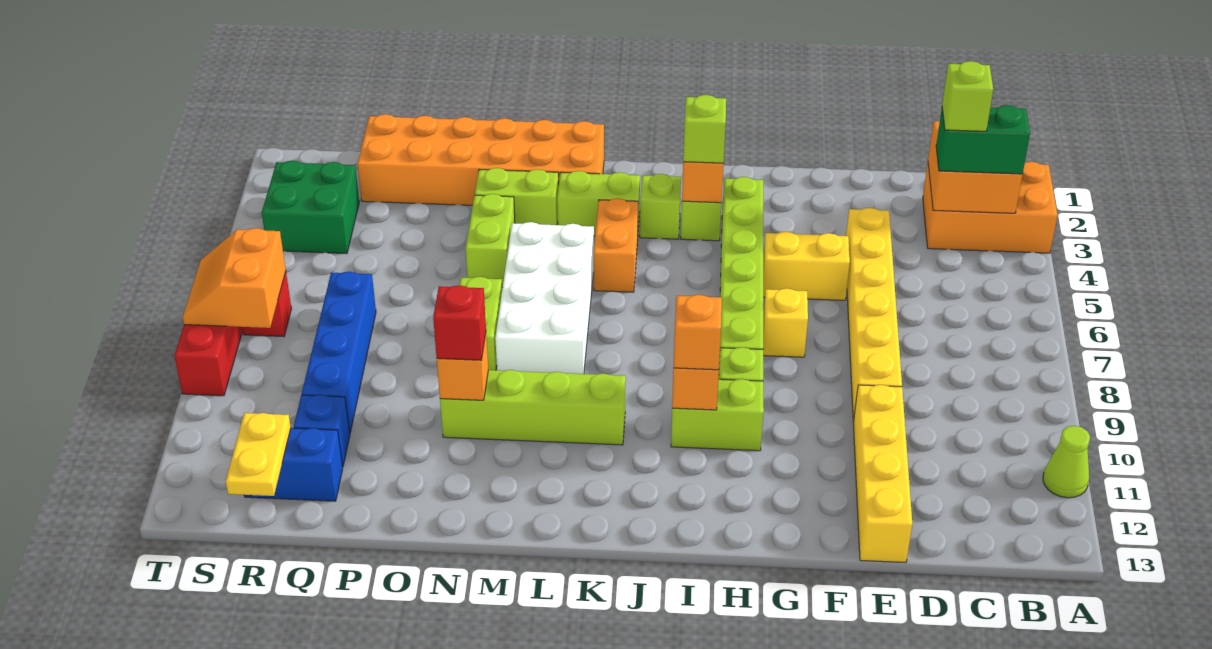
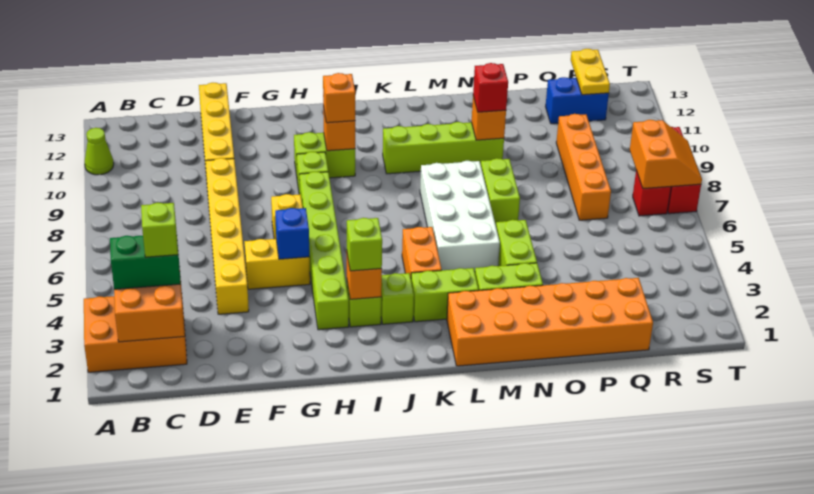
blue brick Q7:Q10 level 1 -> orange brick Q7:Q10 level 1
blue brick Q11 level 1 -> blue brick G5 level 2
green brick R3:S4 level 1 -> none

